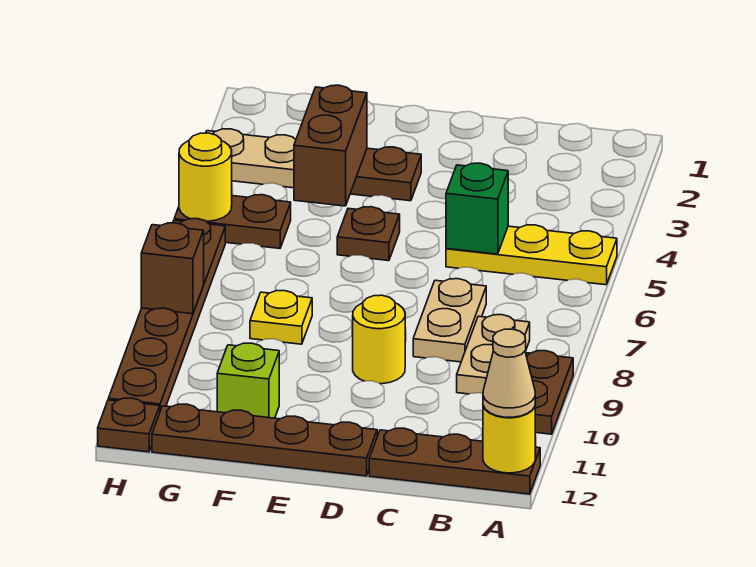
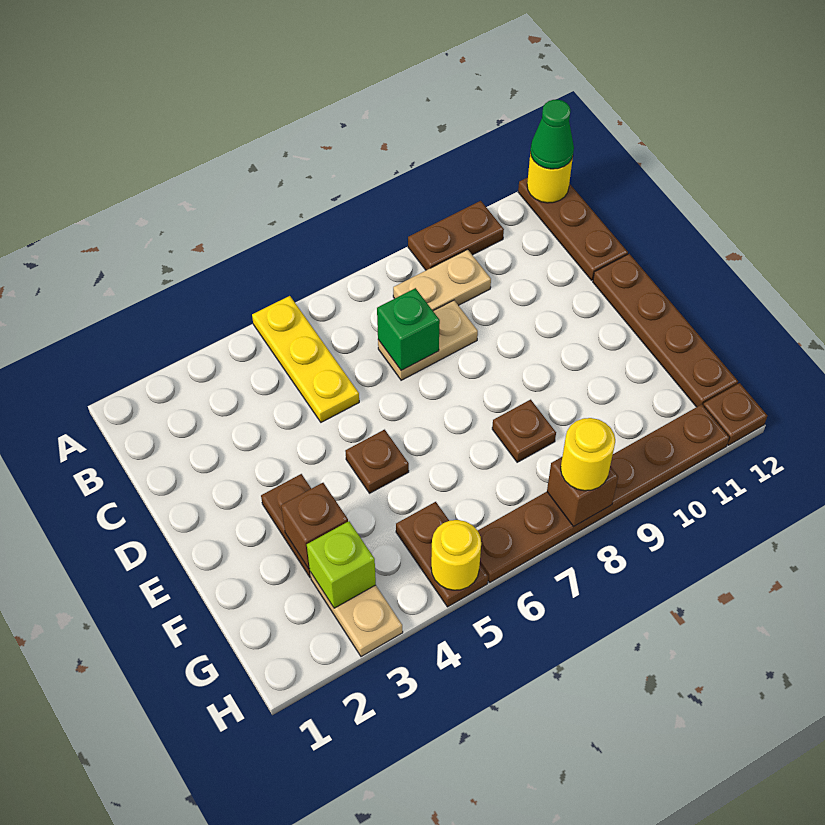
tan cone A12 level 3 -> green cone A12 level 3
green brick C5 level 2 -> green brick C7 level 2
yellow round brick D9 level 1 -> yellow round brick H8 level 3
brown brick F3:F4 level 2 -> brown brick F3 level 2
yellow plate F8 level 1 -> brown plate F8 level 1
lime brick F11 level 1 -> lime brick G3 level 2

